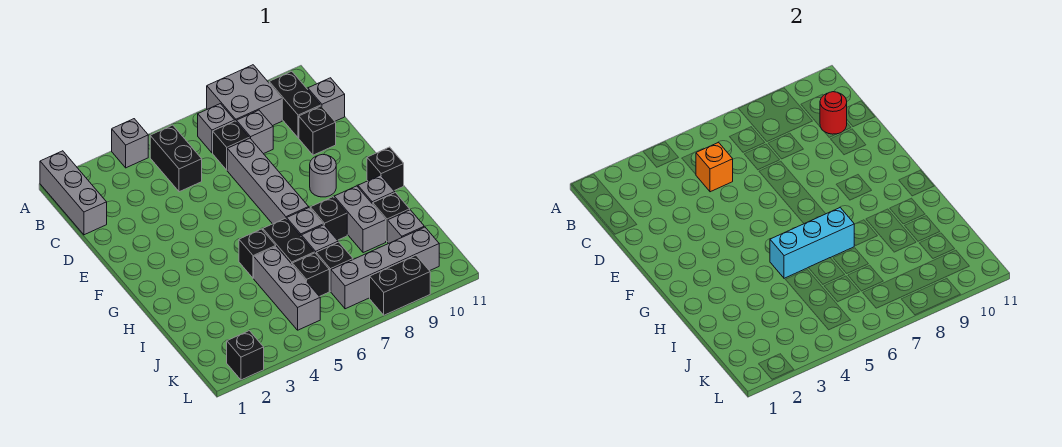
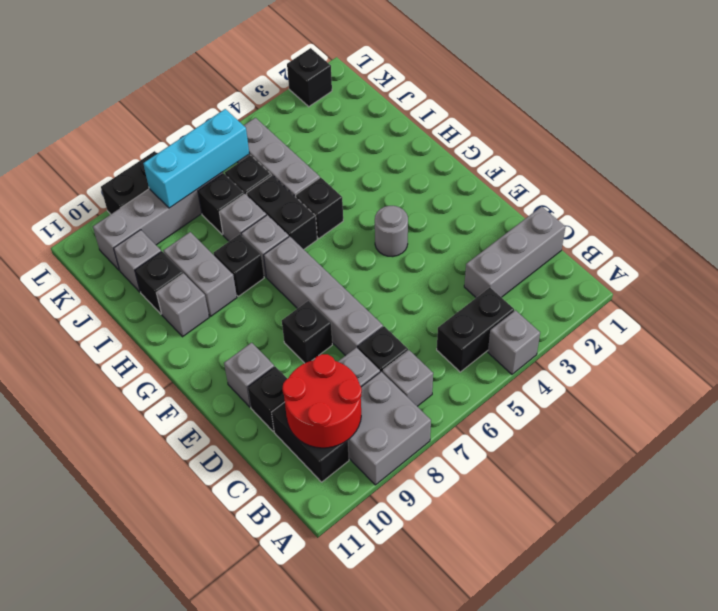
grey brick A1:C1 level 1 -> grey brick C1:C3 level 1
black brick B5:C5 level 1 -> black brick B4:B5 level 1
orange brick C5 level 2 -> none
red round brick C10 level 2 -> red round brick B9:C10 level 2
grey brick C11 level 1 -> grey brick E10 level 1
grey round brick F9 level 1 -> grey round brick F4 level 1
black brick G11 level 1 -> black brick E8 level 1
cyan brick H5:H7 level 2 -> cyan brick K6:K8 level 2

